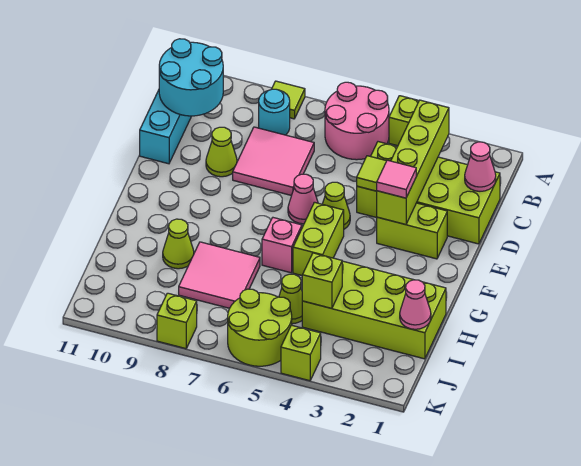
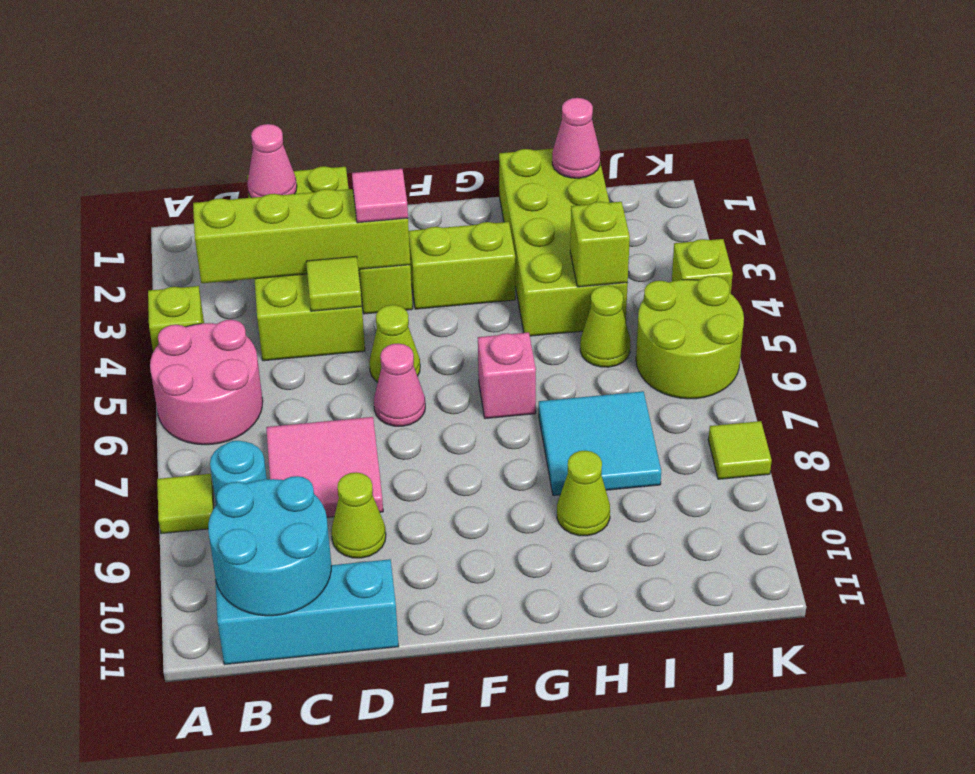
lime brick F5:G5 level 1 -> lime brick F3:G3 level 1
pink tile H7:I8 level 1 -> cyan tile H7:I8 level 1
lime brick K8 level 1 -> lime tile K8 level 1

